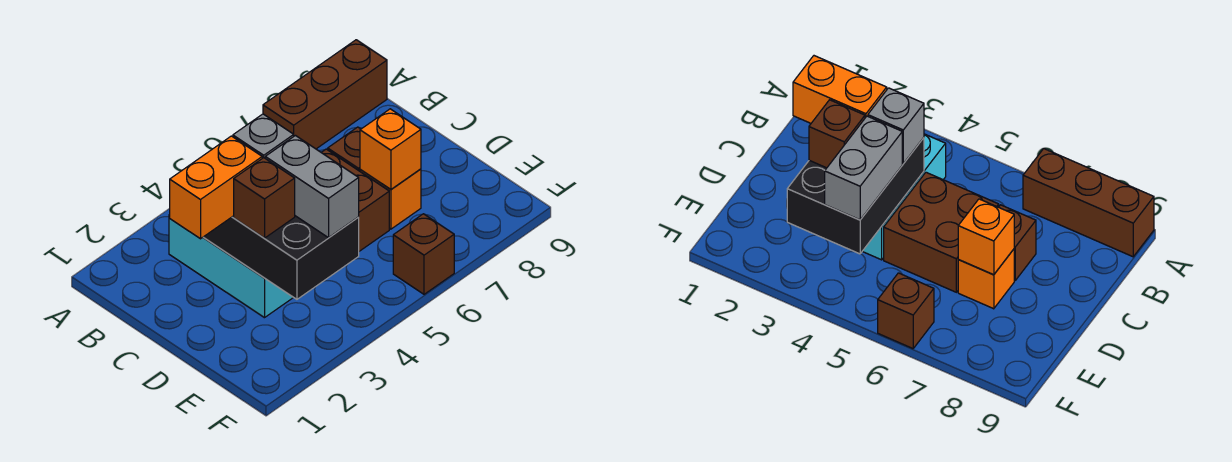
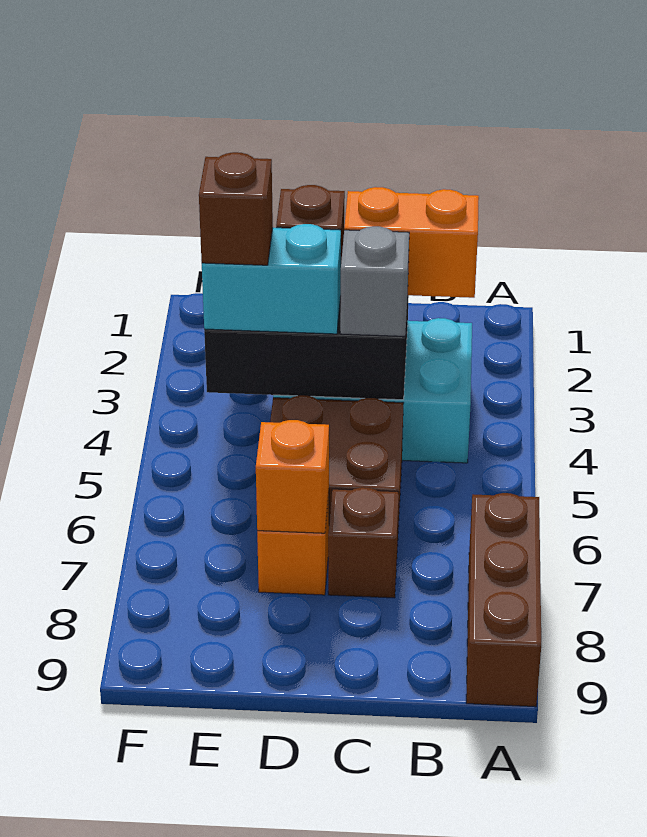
orange brick C2:C3 level 3 -> orange brick B3:C3 level 3
grey brick D4:E4 level 3 -> cyan brick D4:E4 level 3
brown brick F6 level 1 -> brown brick E4 level 4

